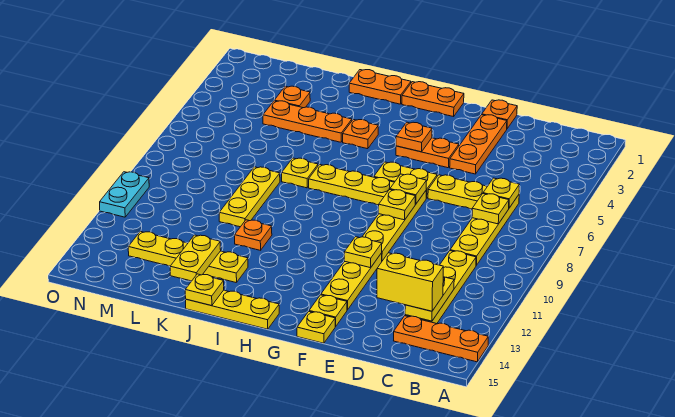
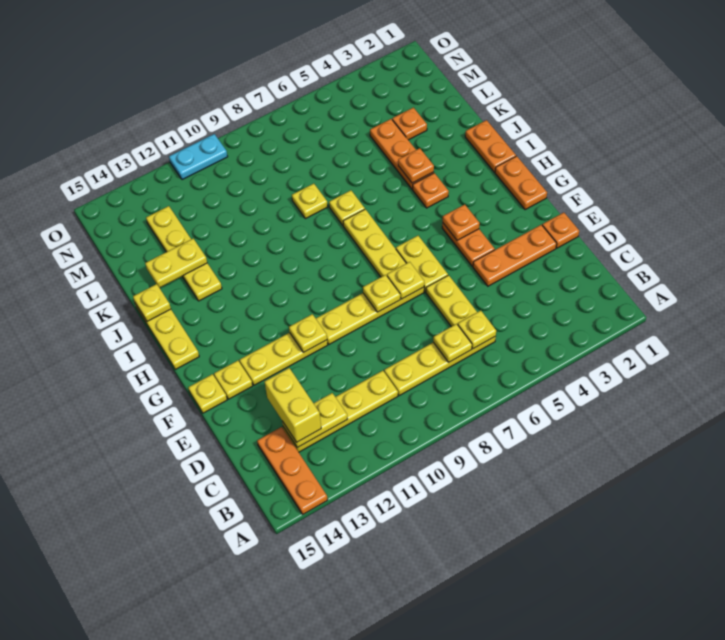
orange plate J11 level 1 -> orange plate J4 level 2
yellow plate K8:K10 level 1 -> yellow plate K8 level 1

